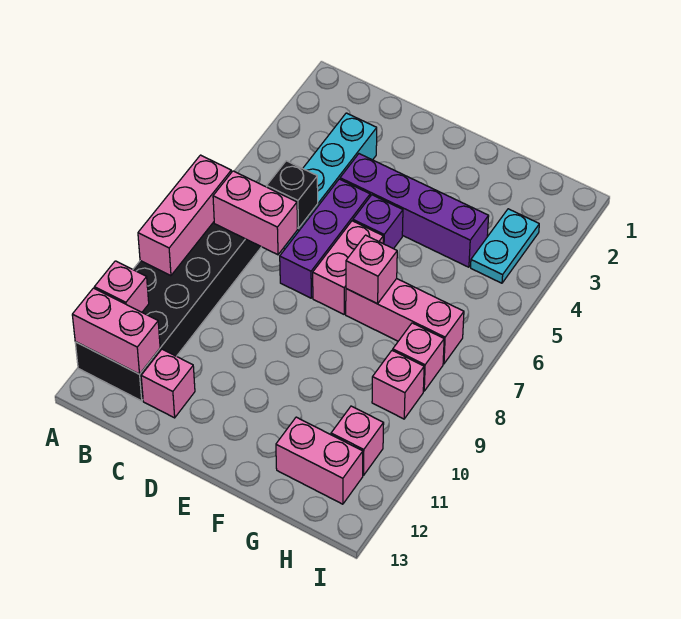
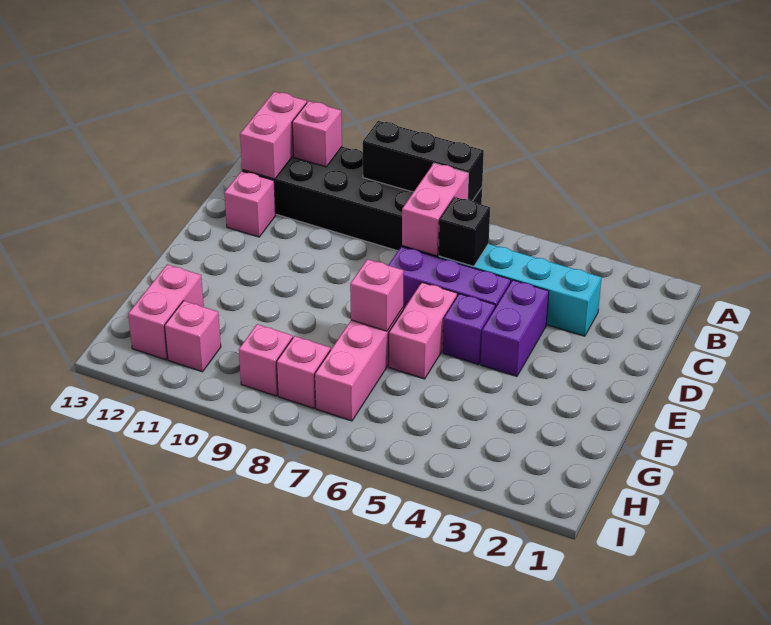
pink brick A7:A9 level 2 -> black brick A7:A9 level 2
purple brick D4:G4 level 1 -> purple brick D4:E4 level 1
pink brick E6:E7 level 1 -> pink brick E6:F6 level 1
cyan plate H3:H4 level 1 -> none

